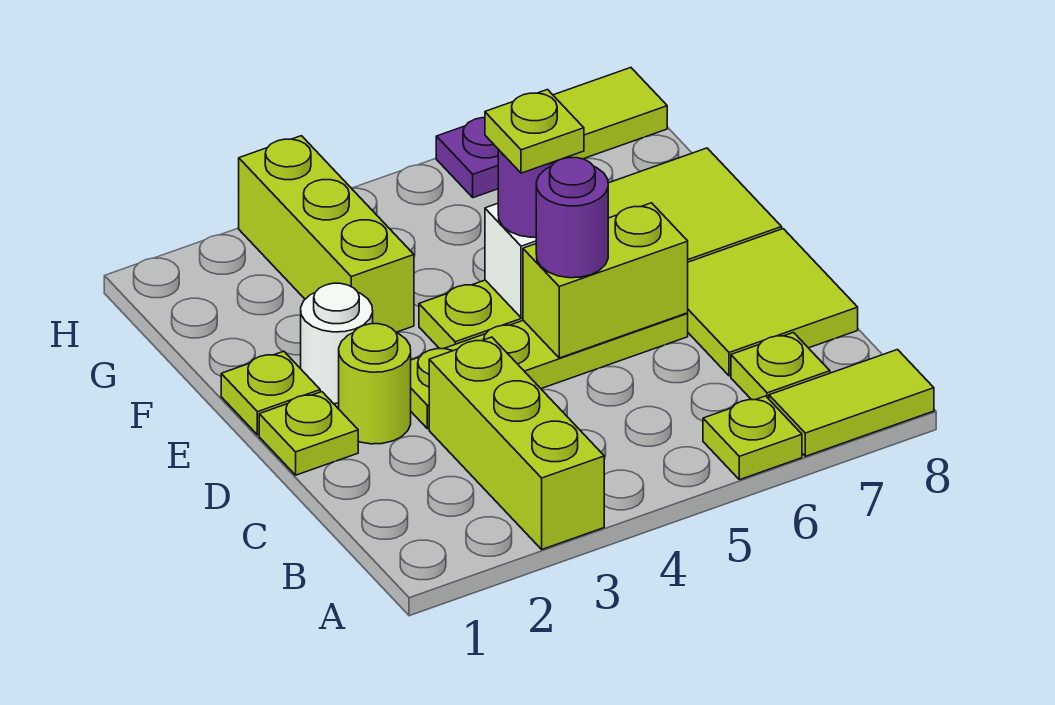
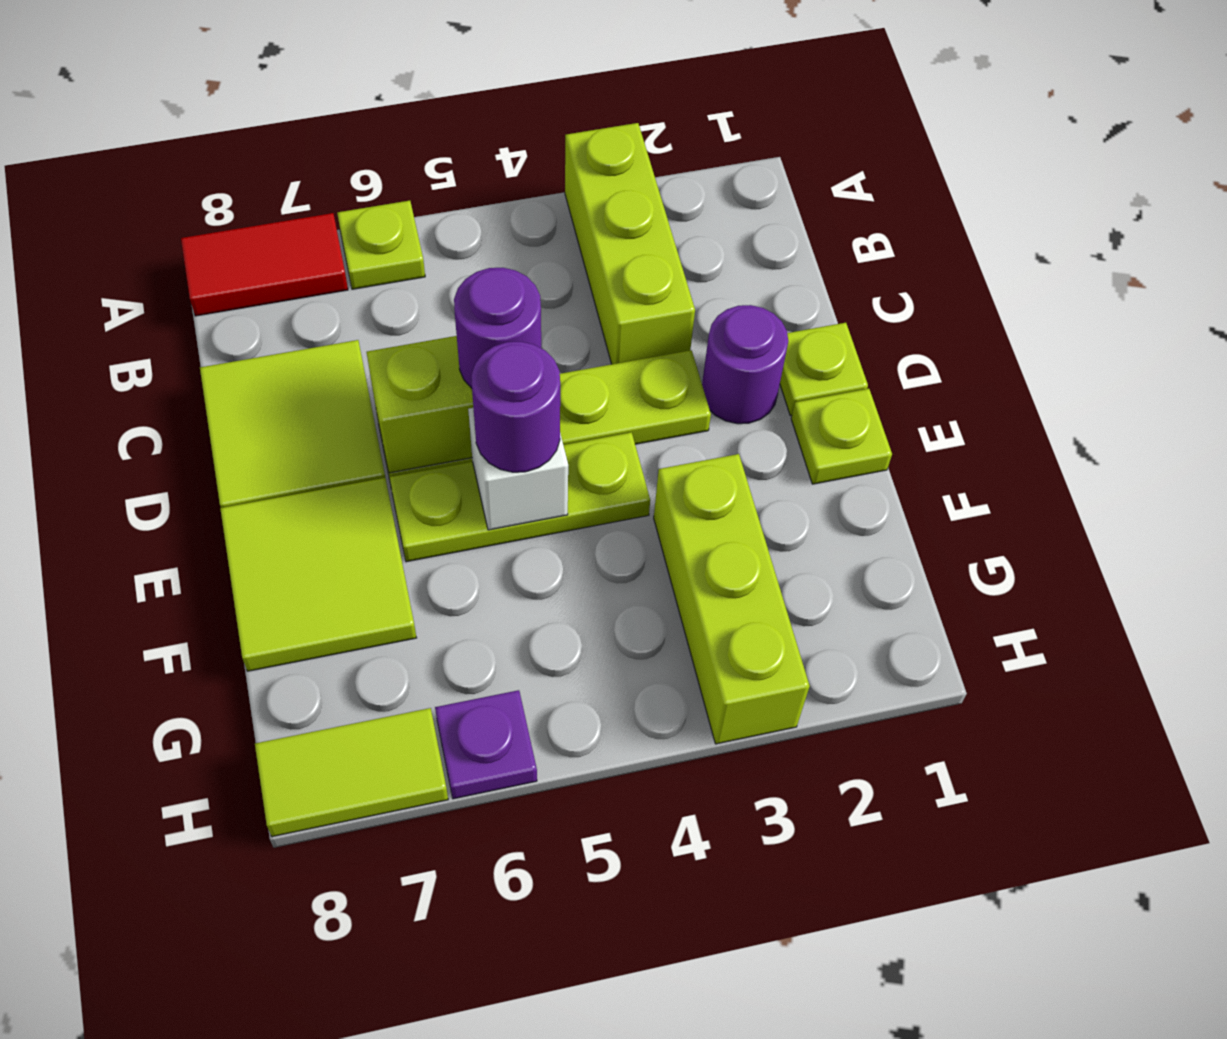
lime tile A7:A8 level 1 -> red tile A7:A8 level 1
lime plate B7 level 1 -> none
lime round brick D2 level 1 -> purple round brick D2 level 1
white round brick E2 level 1 -> none
lime plate E5 level 4 -> none

